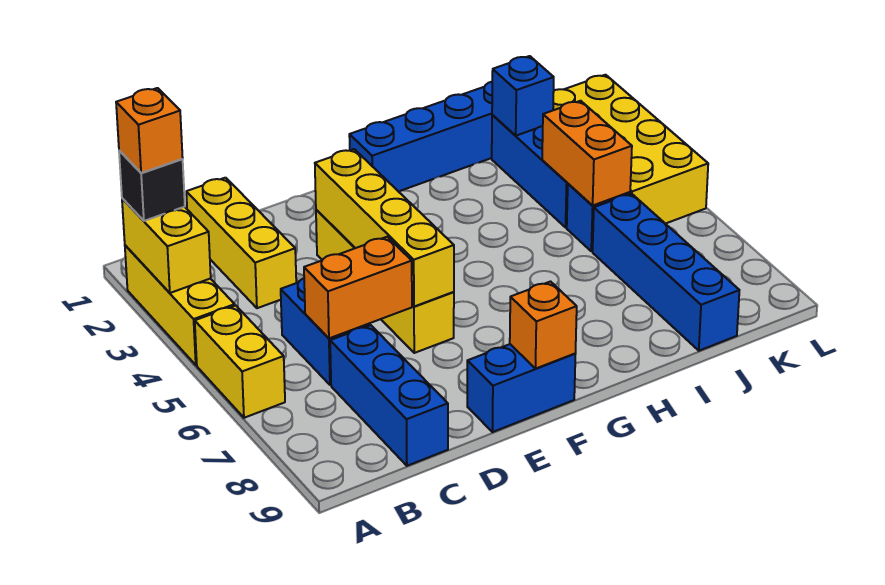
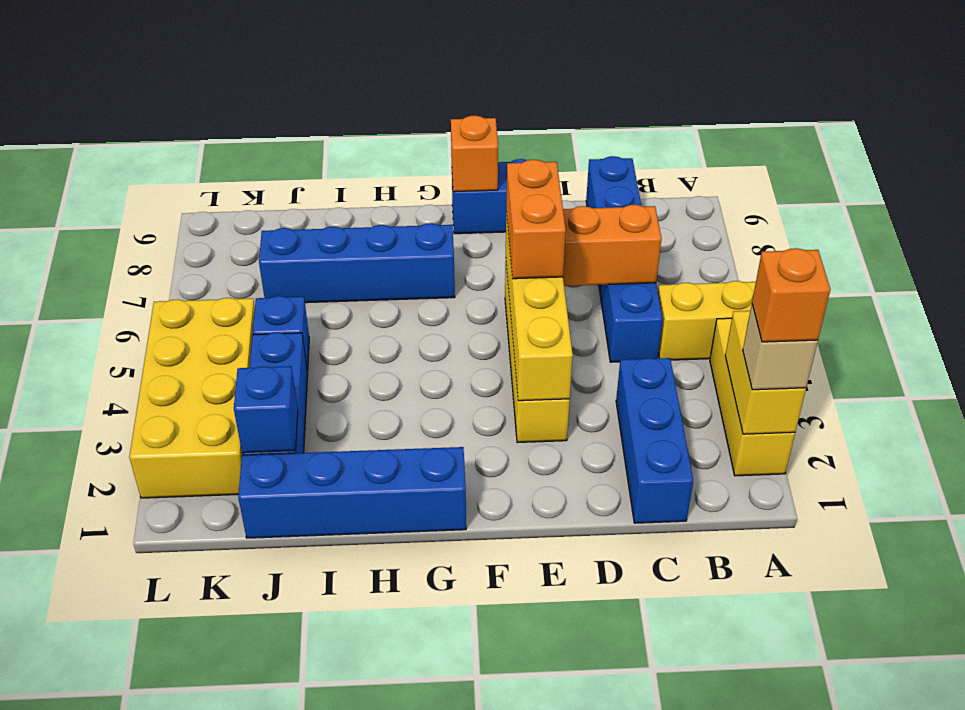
black brick A2 level 3 -> tan brick A2 level 3
yellow brick A5:A6 level 1 -> yellow brick A5:B5 level 1
yellow brick C1:C3 level 1 -> blue brick C1:C3 level 1
orange brick J4:J5 level 2 -> orange brick E5:E6 level 3
blue brick J6:J9 level 1 -> blue brick G7:J7 level 1

